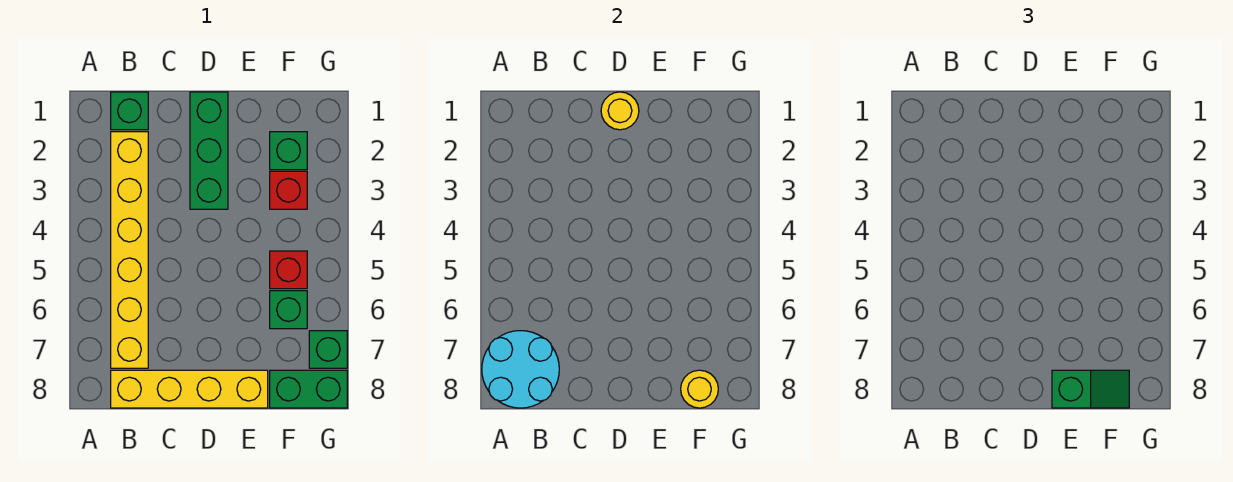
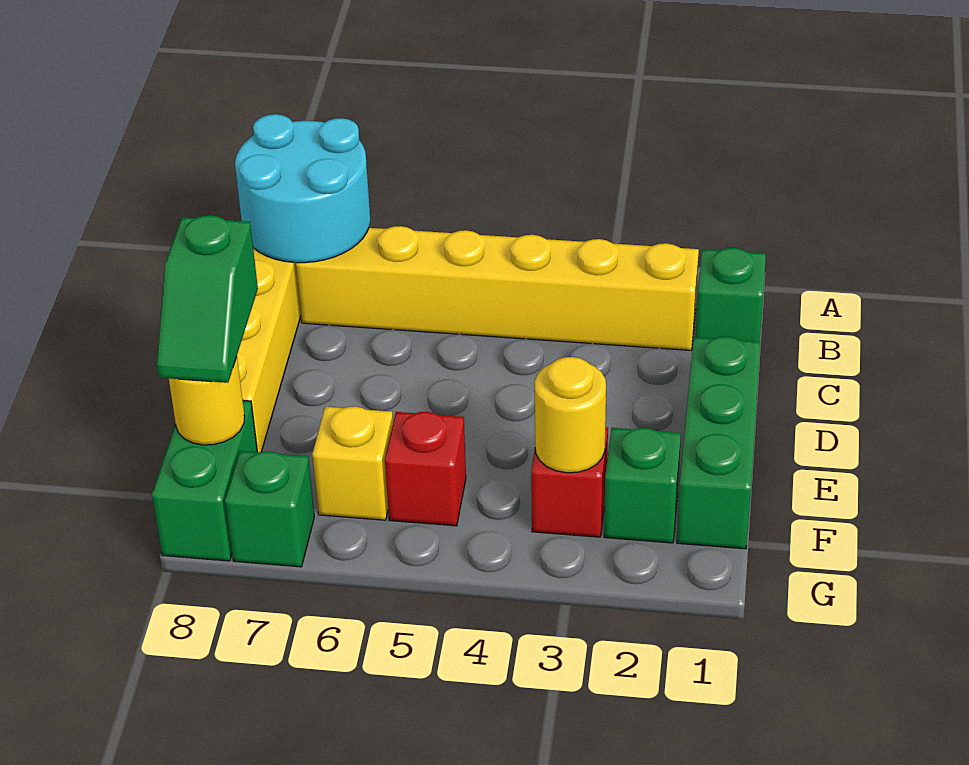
green brick D1:D3 level 1 -> green brick D1:F1 level 1
yellow round brick D1 level 2 -> yellow round brick F3 level 2
green brick F6 level 1 -> yellow brick F6 level 1

